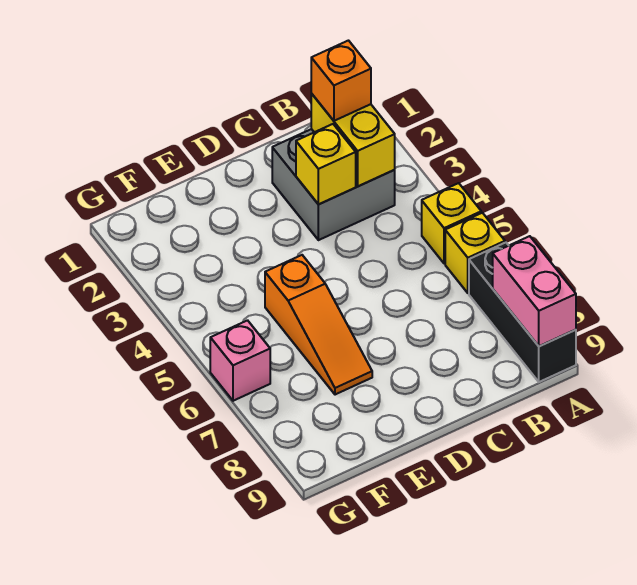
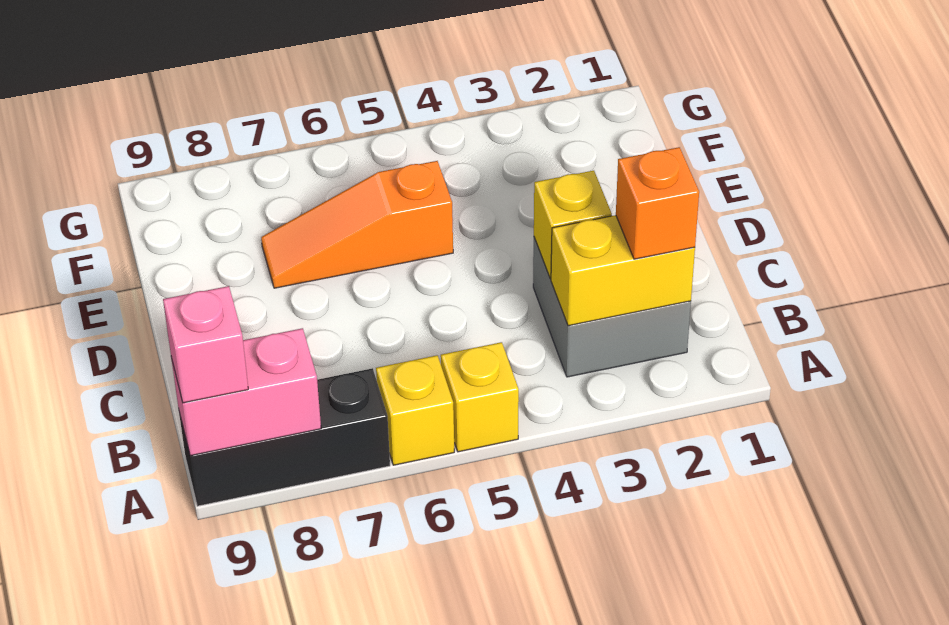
pink brick G6 level 1 -> pink brick A9 level 3

